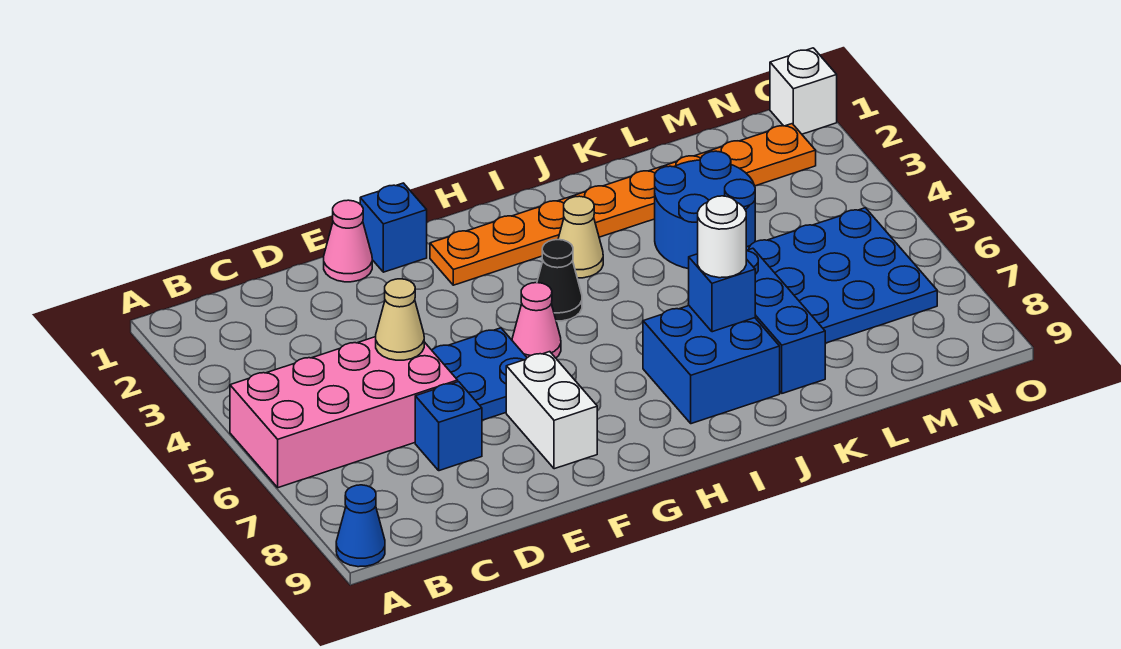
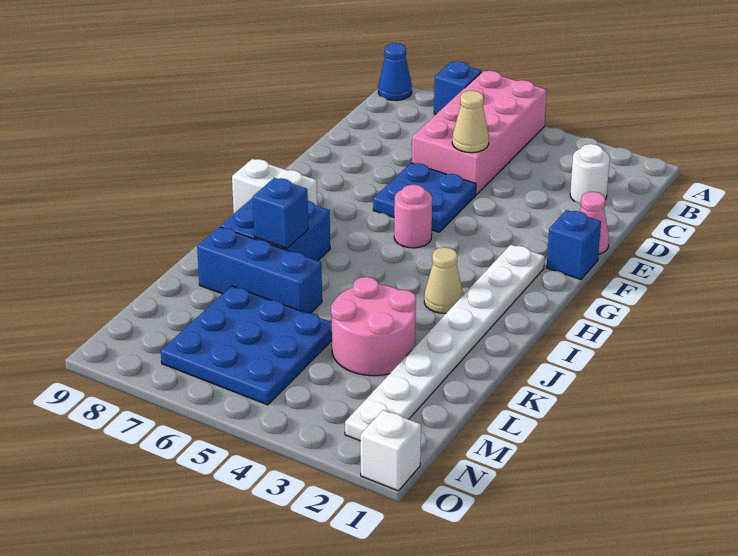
blue brick D7 level 1 -> blue brick A7 level 1
white brick F7:F8 level 1 -> white brick H8:H9 level 1
orange plate G2:N2 level 1 -> white plate G2:N2 level 1
pink cone G5 level 1 -> pink round brick G5 level 1
black cone H4 level 1 -> none
white round brick J7 level 3 -> white round brick C2 level 1
blue round brick K3:L4 level 1 -> pink round brick K3:L4 level 1

